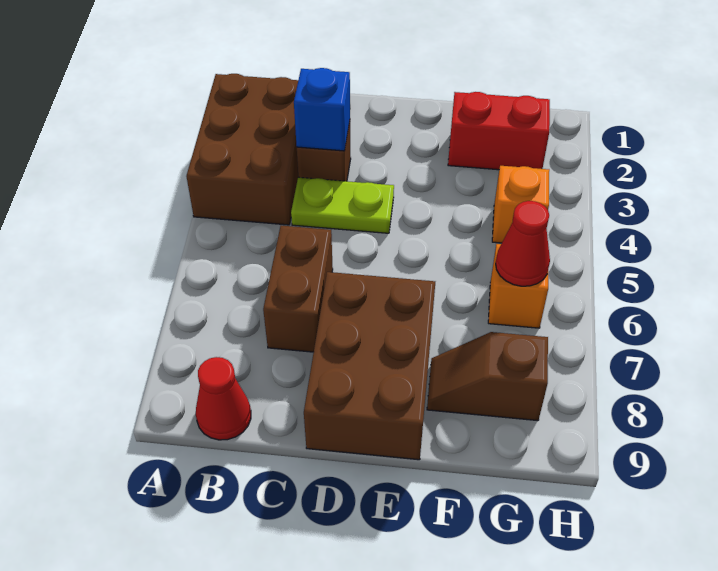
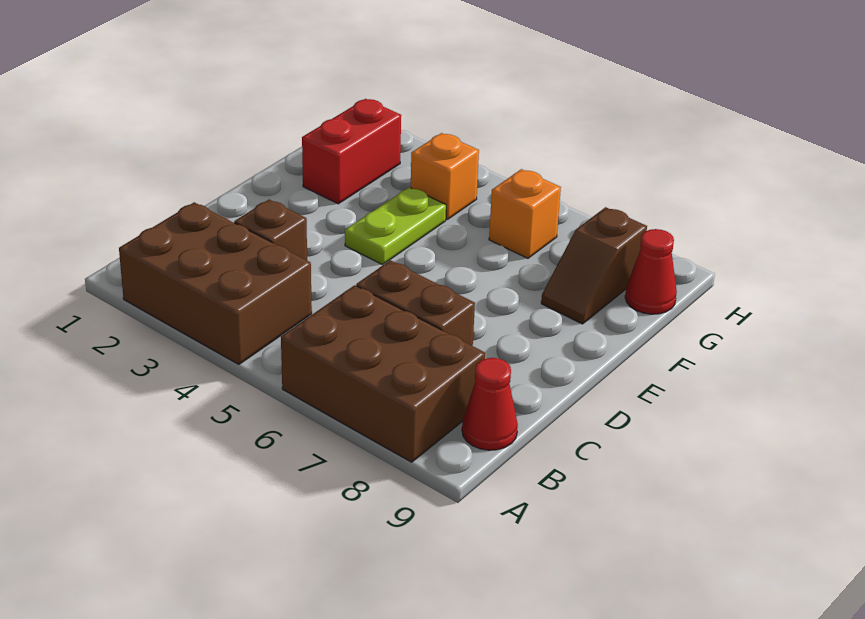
blue brick C3 level 2 -> none
lime plate C4:D4 level 1 -> lime plate E4:F4 level 1
brown brick D7:E9 level 1 -> brown brick A6:B8 level 1
red cone G6 level 2 -> red cone G9 level 1

